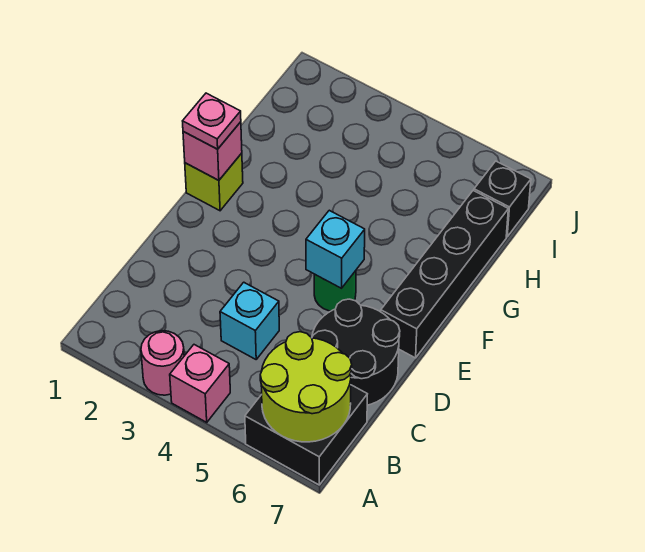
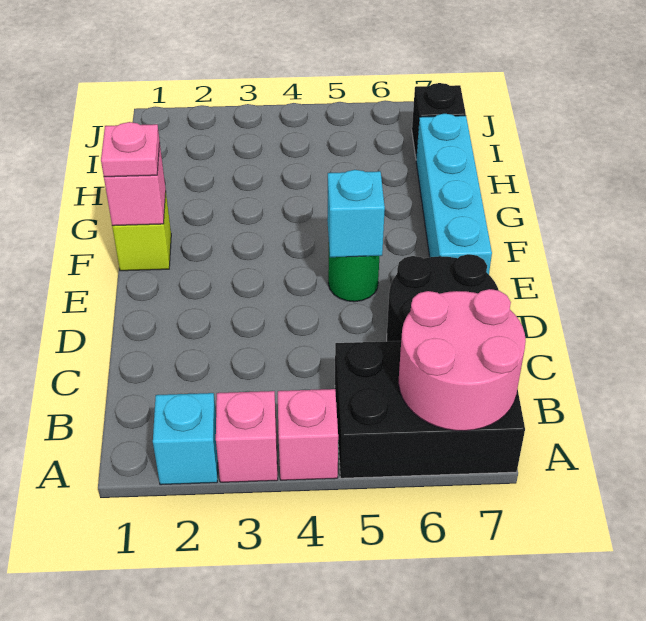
pink round brick A3 level 1 -> pink brick A3 level 1
black brick A6:B7 level 1 -> black brick A5:B7 level 1
lime round brick A6:B7 level 2 -> pink round brick A6:B7 level 2
cyan brick C4 level 1 -> cyan brick A2 level 1
black brick E7:H7 level 1 -> cyan brick E7:H7 level 1

